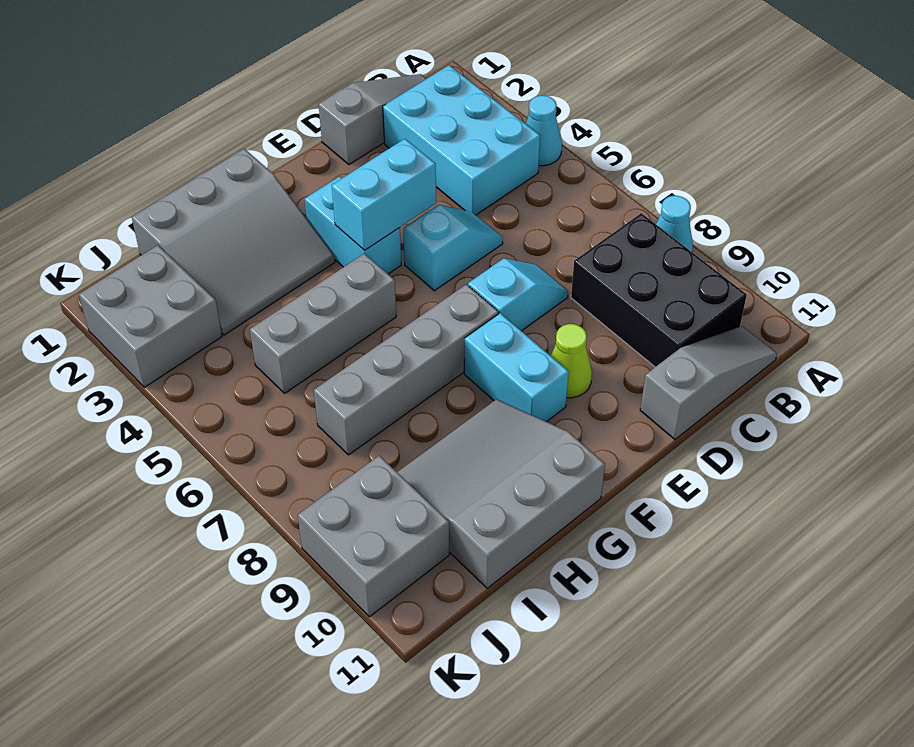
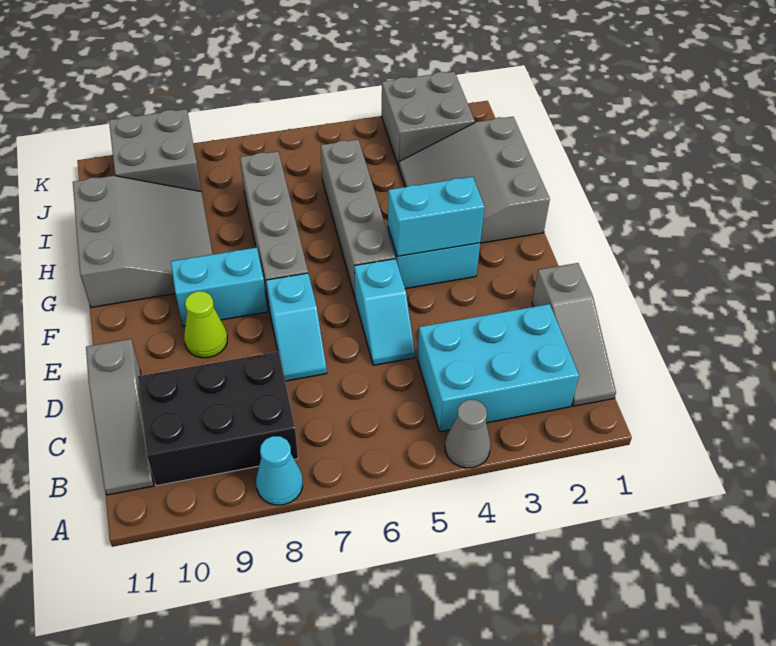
cyan cone A4 level 1 -> grey cone A4 level 1
cyan brick E4:F4 level 2 -> cyan brick F3:F4 level 2
grey brick G5:I5 level 1 -> grey brick F5:I5 level 1

